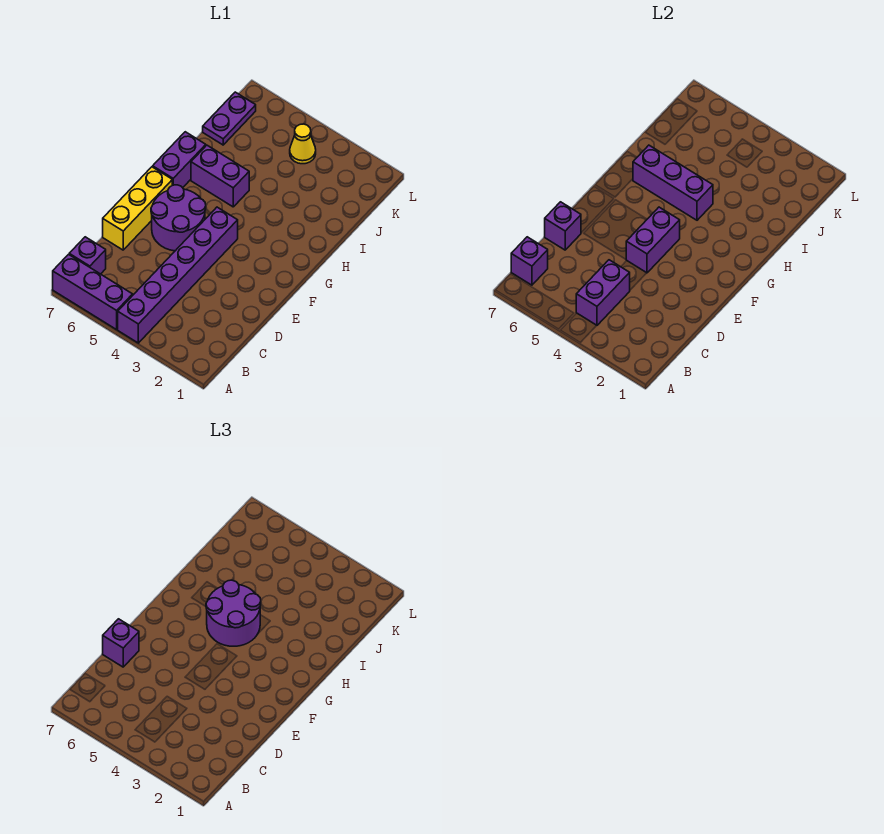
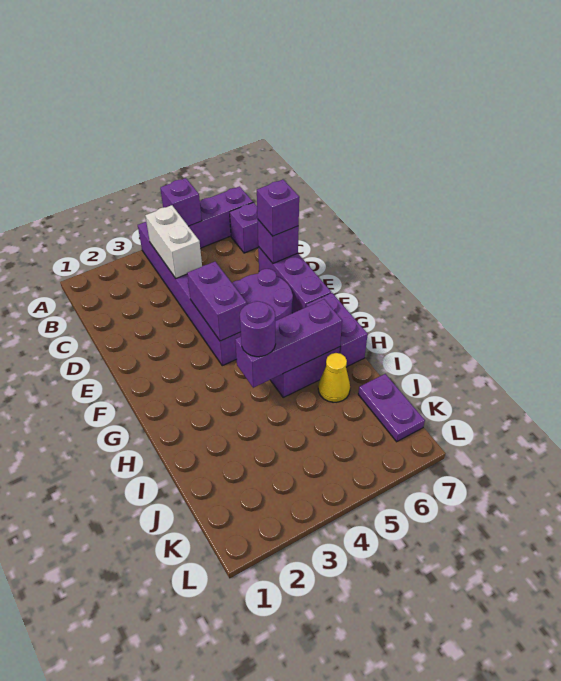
purple brick B4:C4 level 2 -> white brick B4:C4 level 2
purple brick B7 level 2 -> purple brick A5 level 2
yellow brick D7:F7 level 1 -> purple brick D7:F7 level 1
purple round brick G4:H5 level 3 -> purple round brick H4 level 3
yellow cone K4 level 1 -> yellow cone I6 level 1

